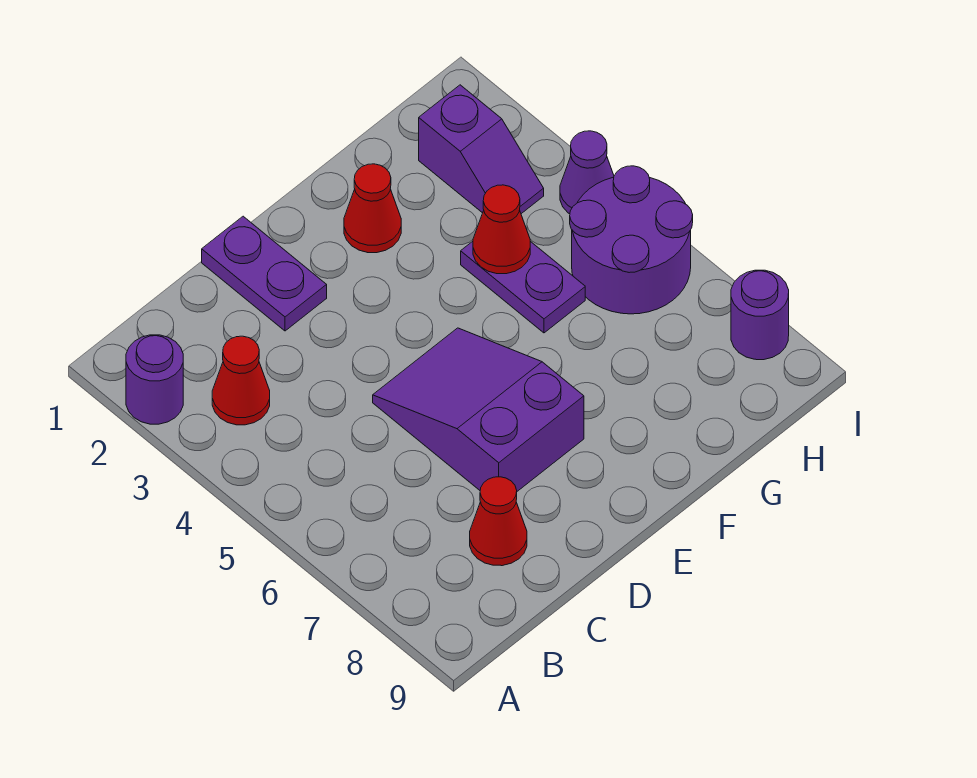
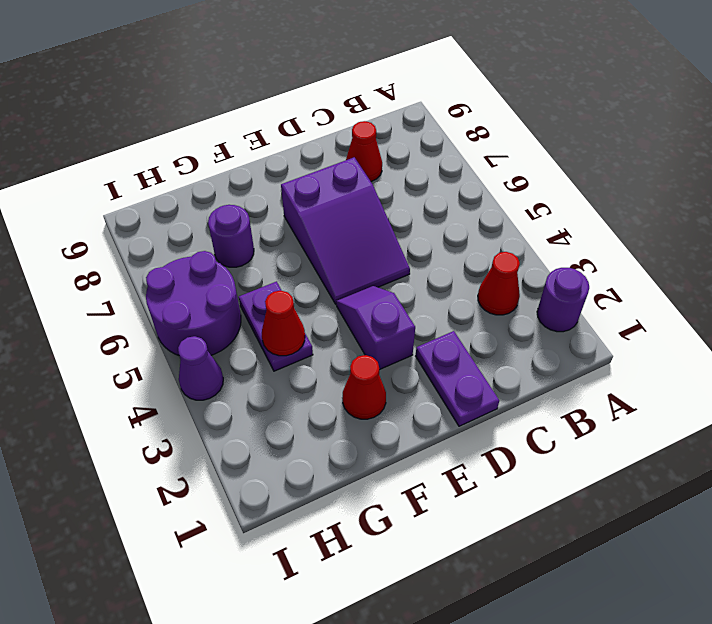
purple slope H2:H3 level 1 top 2 -> purple slope E3:E4 level 1 top 3
purple round brick I8 level 1 -> purple round brick G7 level 1

